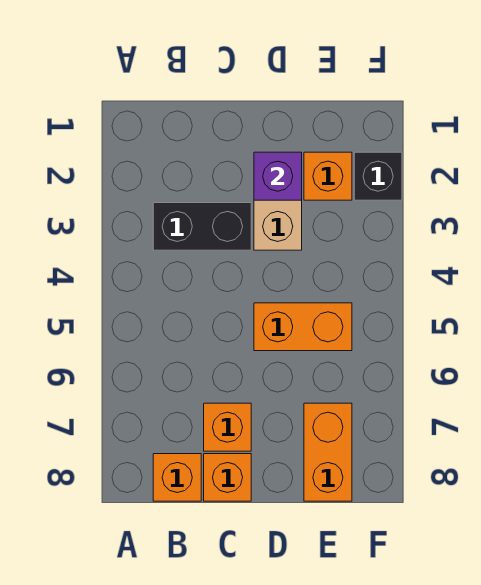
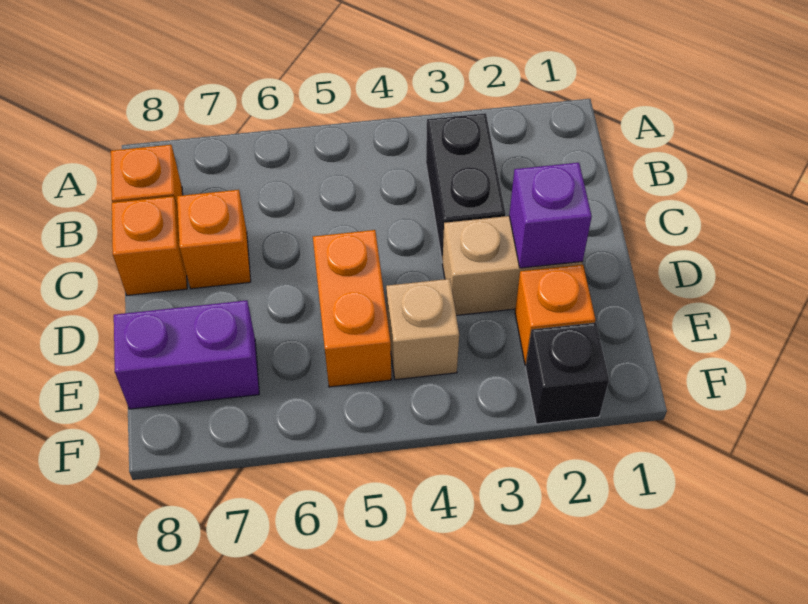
none -> tan brick E4 level 1
orange brick E7:E8 level 1 -> purple brick E7:E8 level 1

